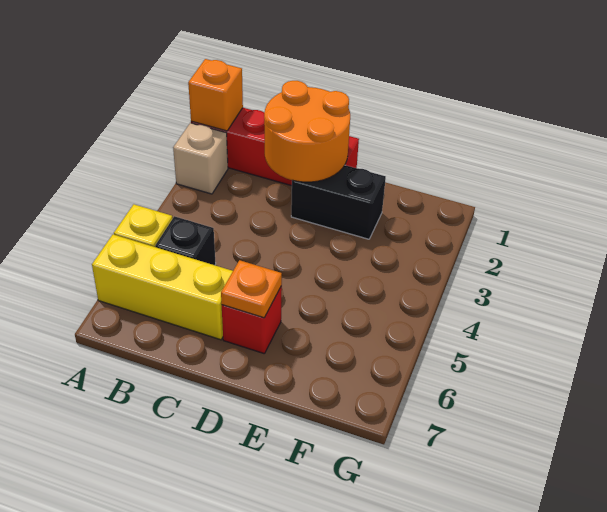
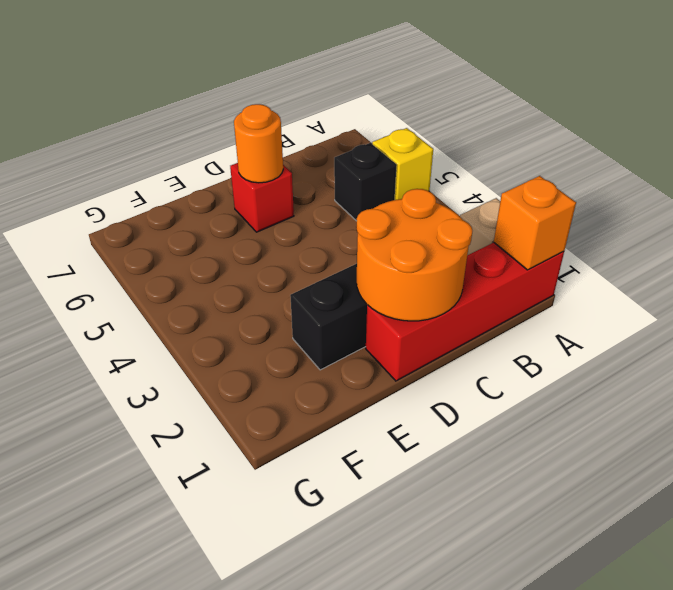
yellow brick A6:C6 level 1 -> none
orange plate D6 level 2 -> orange round brick D6 level 2

